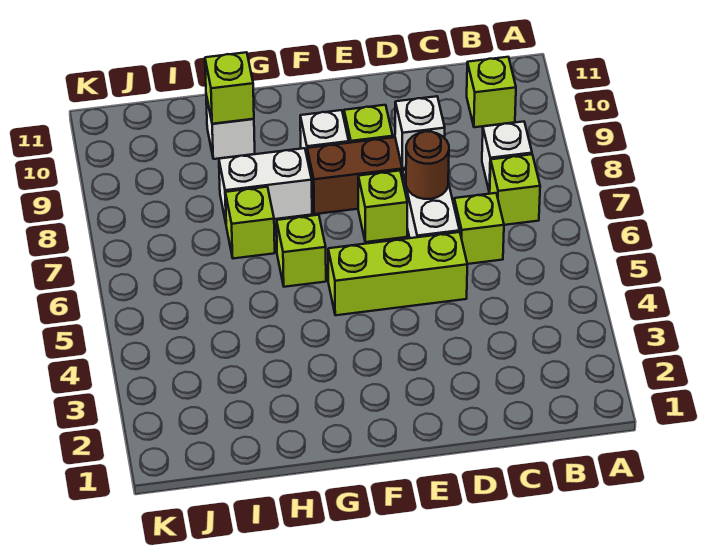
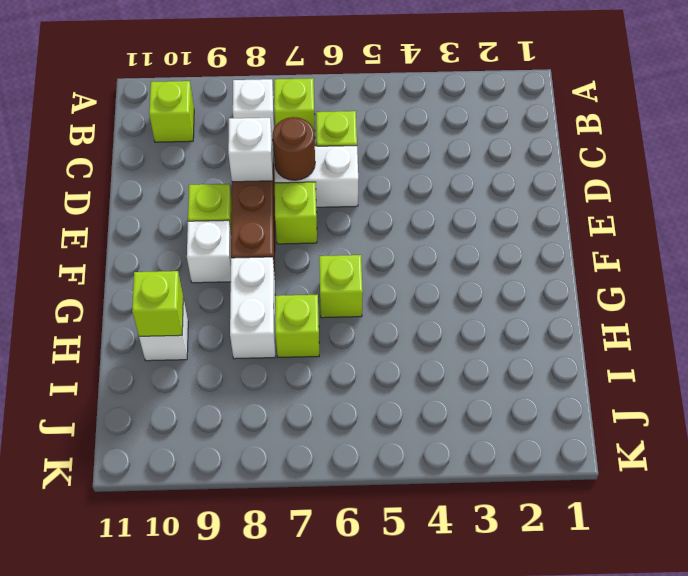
lime brick D5:F5 level 1 -> none

